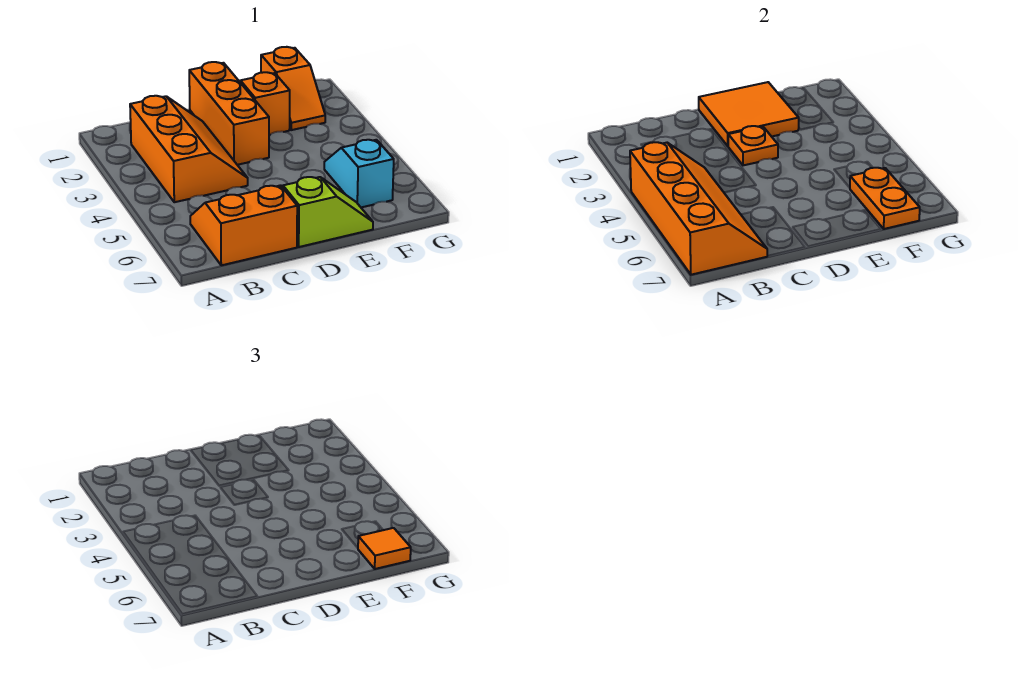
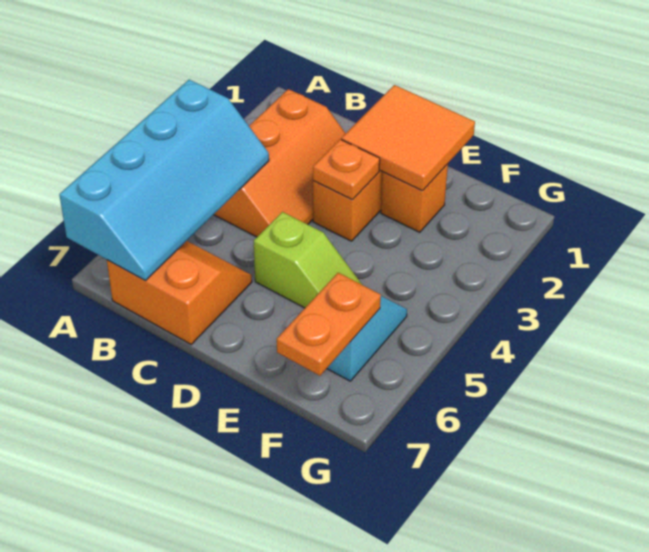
orange slope A4:B7 level 2 top A -> cyan slope A4:B7 level 2 top A
lime slope D7:E7 level 1 top D -> lime slope D5:E5 level 1 top D
orange slope F1:F2 level 1 top 1 -> none
orange tile F7 level 3 -> none

